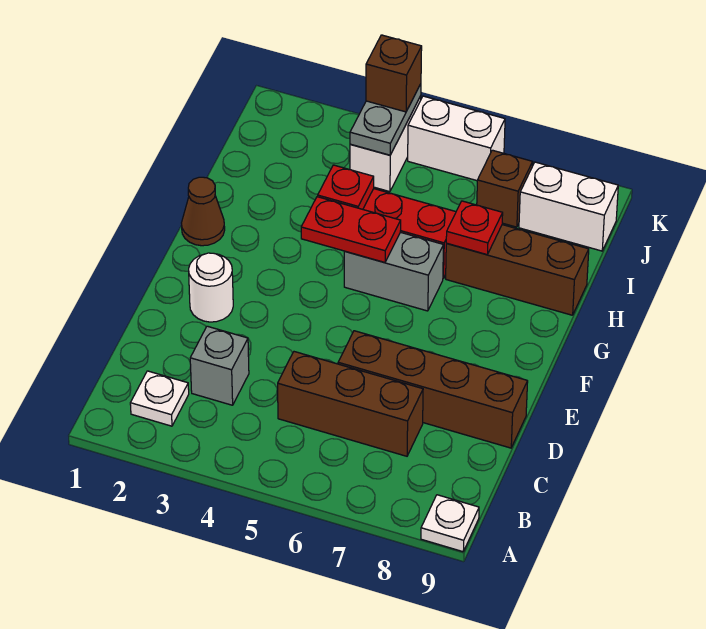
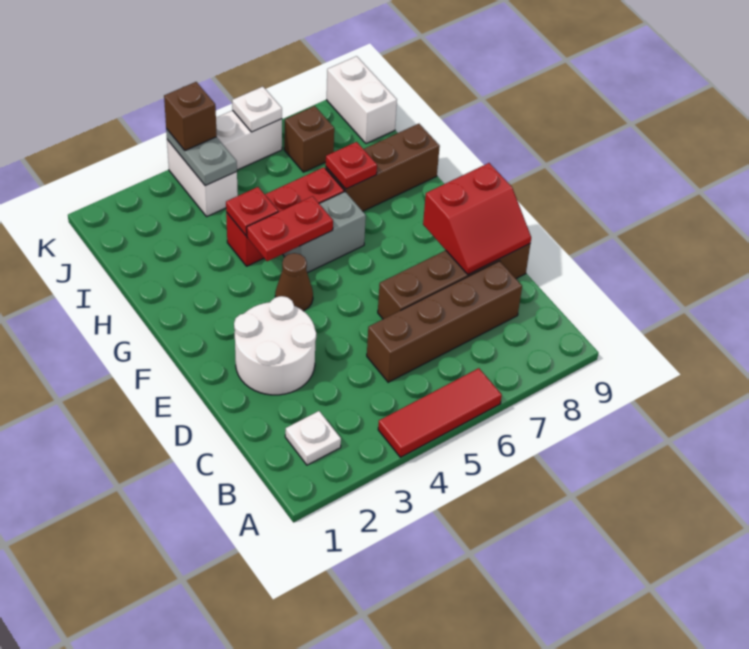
none -> red tile A4:A6 level 1
white plate A9 level 1 -> white plate K6 level 2
grey brick C3 level 1 -> none
brown brick C5:C7 level 1 -> brown brick C5:C8 level 1
none -> red slope D8:E9 level 2 top E
white round brick E2 level 1 -> white round brick D2:E3 level 1
brown cone G1 level 1 -> brown cone F4 level 1
white brick J8:J9 level 1 -> white brick J9:K9 level 1

